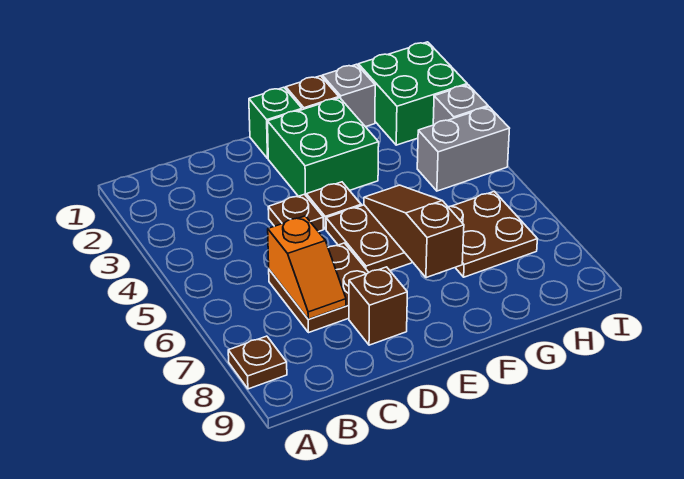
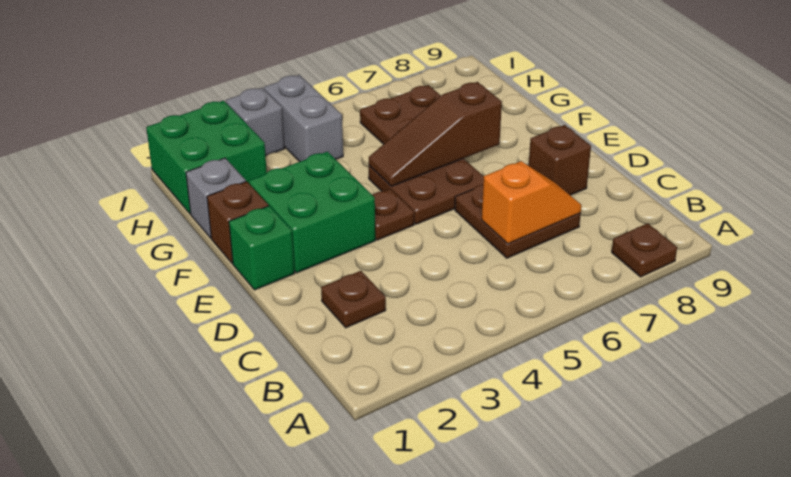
brown plate D4 level 1 -> brown plate C2 level 1

